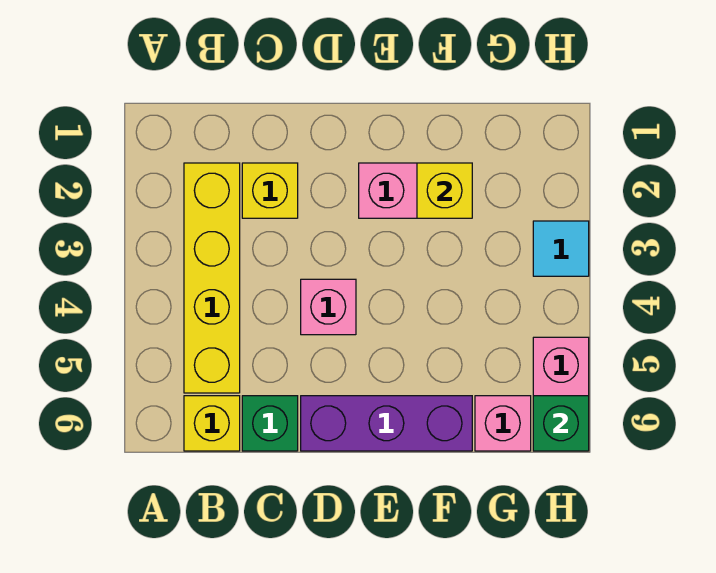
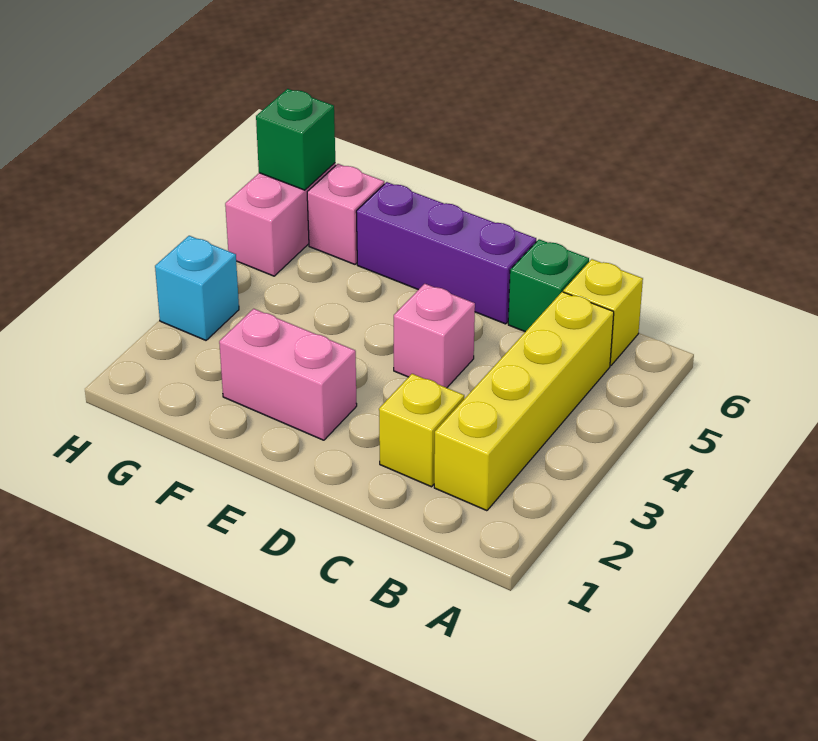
yellow brick F2 level 2 -> none
cyan tile H3 level 1 -> cyan brick H3 level 1

